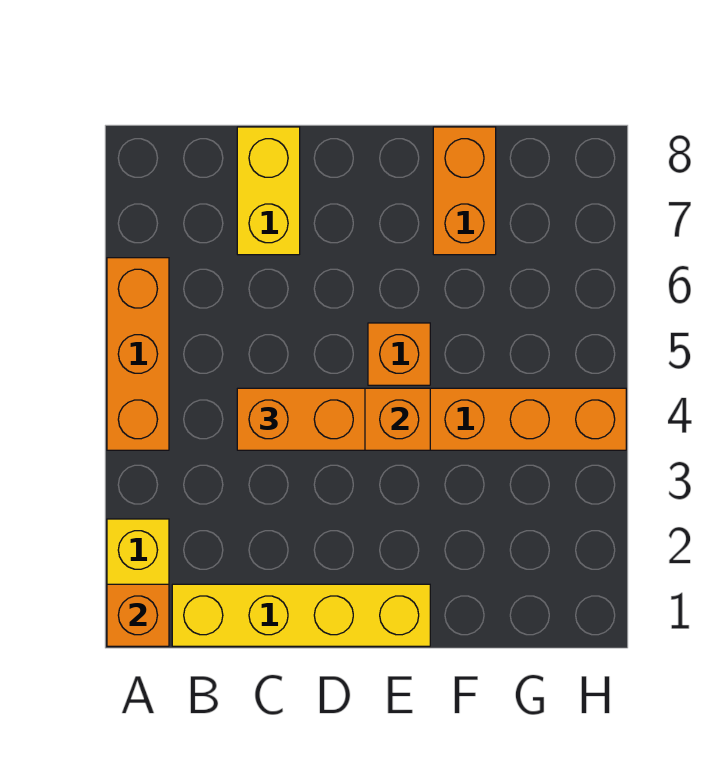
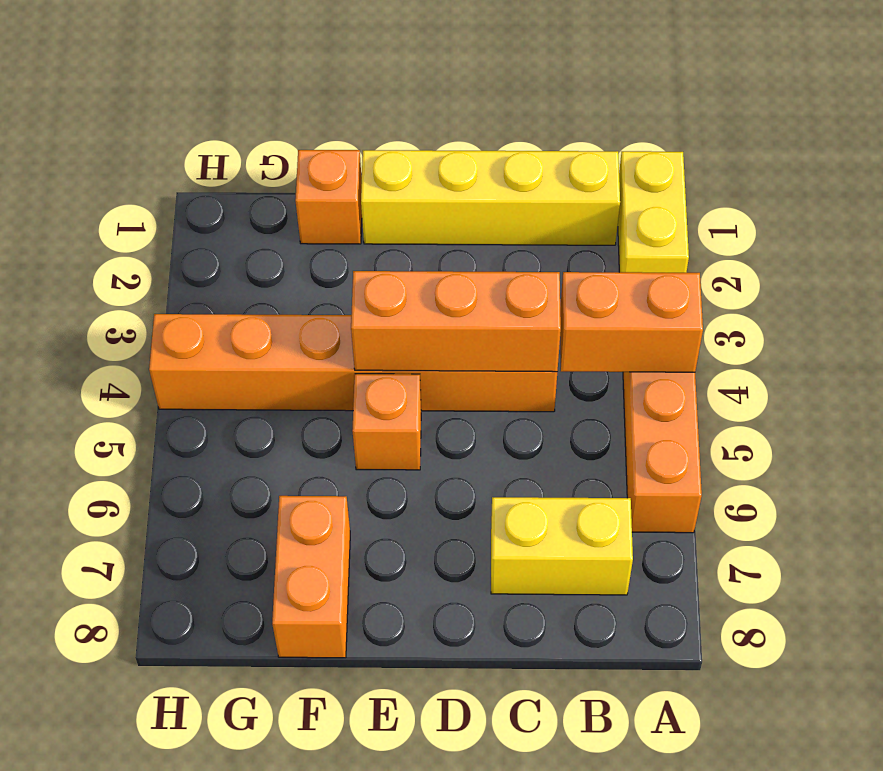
orange brick A1 level 2 -> orange brick F1 level 1
orange brick C4:D4 level 3 -> orange brick A4:B4 level 2
yellow brick C7:C8 level 1 -> yellow brick B7:C7 level 1

